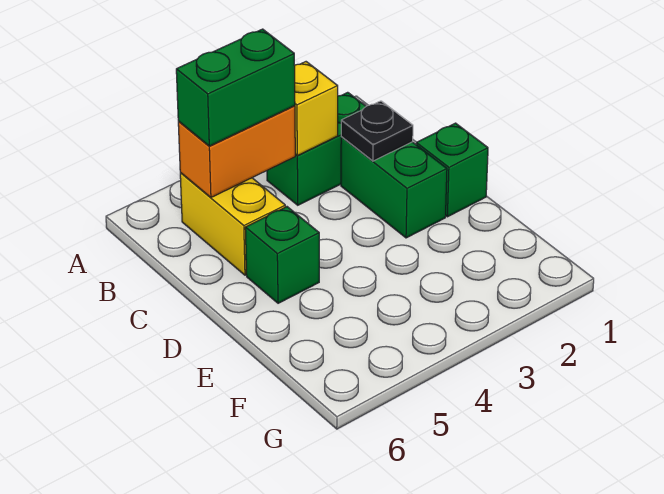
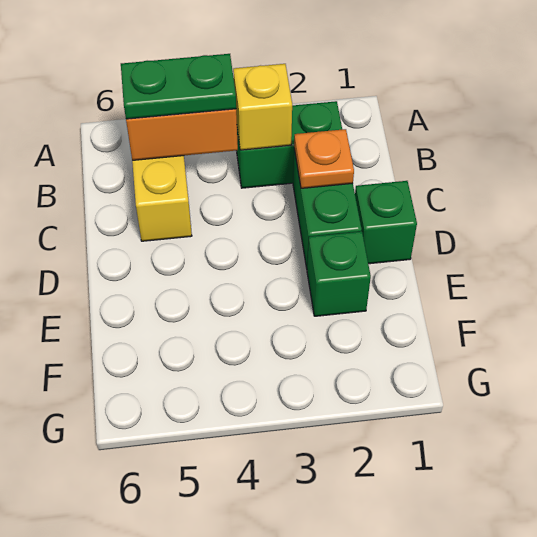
green brick B4:B5 level 3 -> green plate B4:B5 level 3
black plate C2 level 2 -> orange plate C2 level 2
green brick D5 level 1 -> green brick E2 level 1

